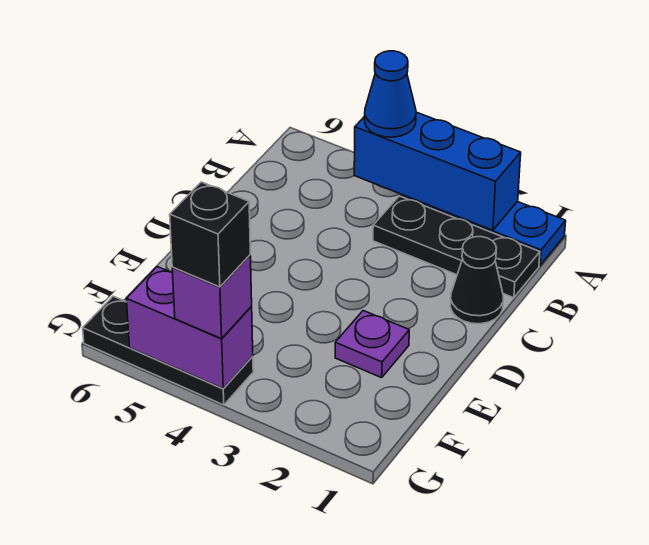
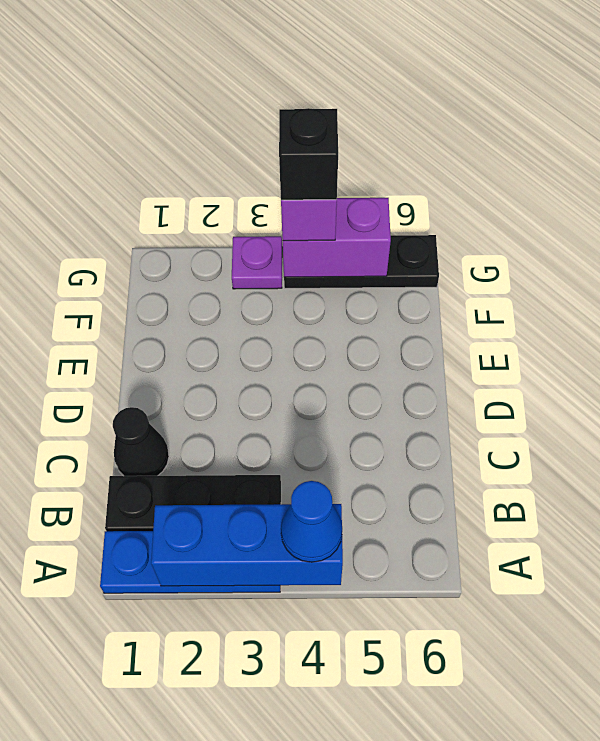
purple plate E2 level 1 -> purple plate G3 level 1

